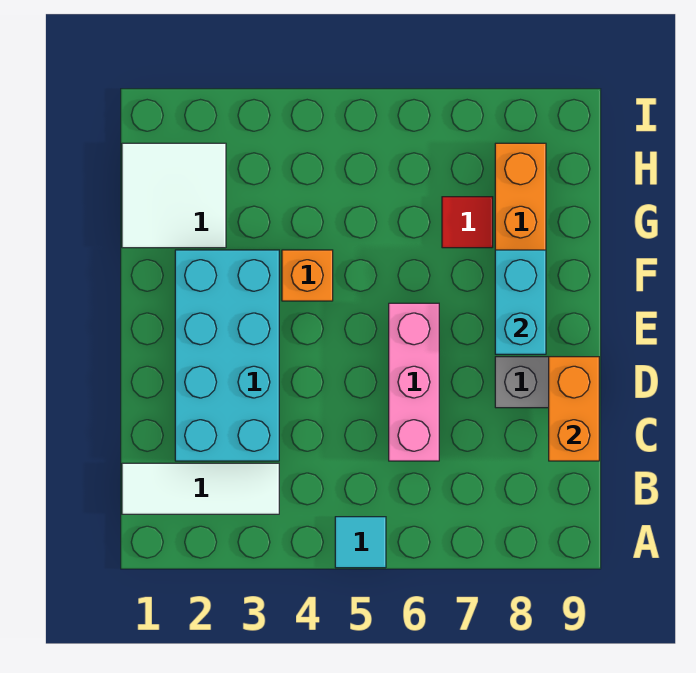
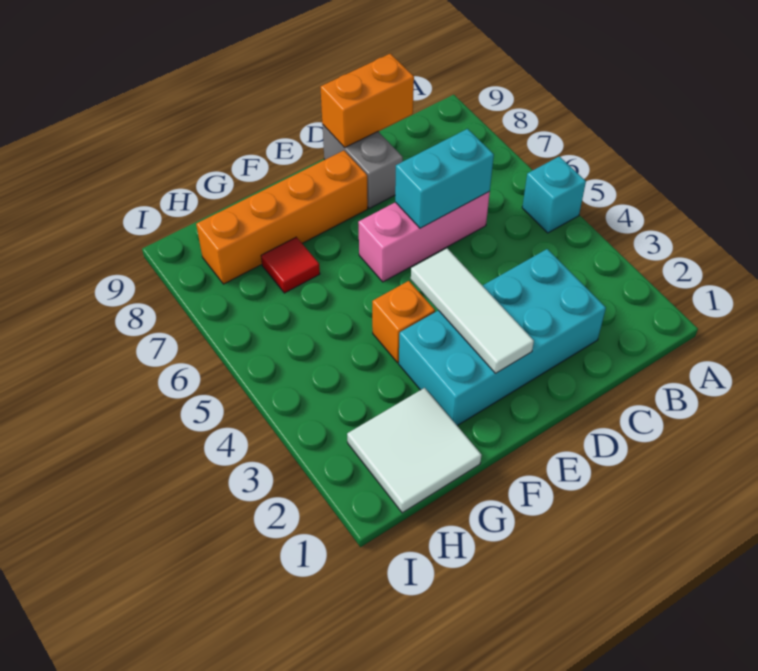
cyan tile A5 level 1 -> cyan brick A5 level 1
white tile B1:B3 level 1 -> white tile E2:E4 level 2
cyan brick E8:F8 level 2 -> cyan brick C6:D6 level 2

